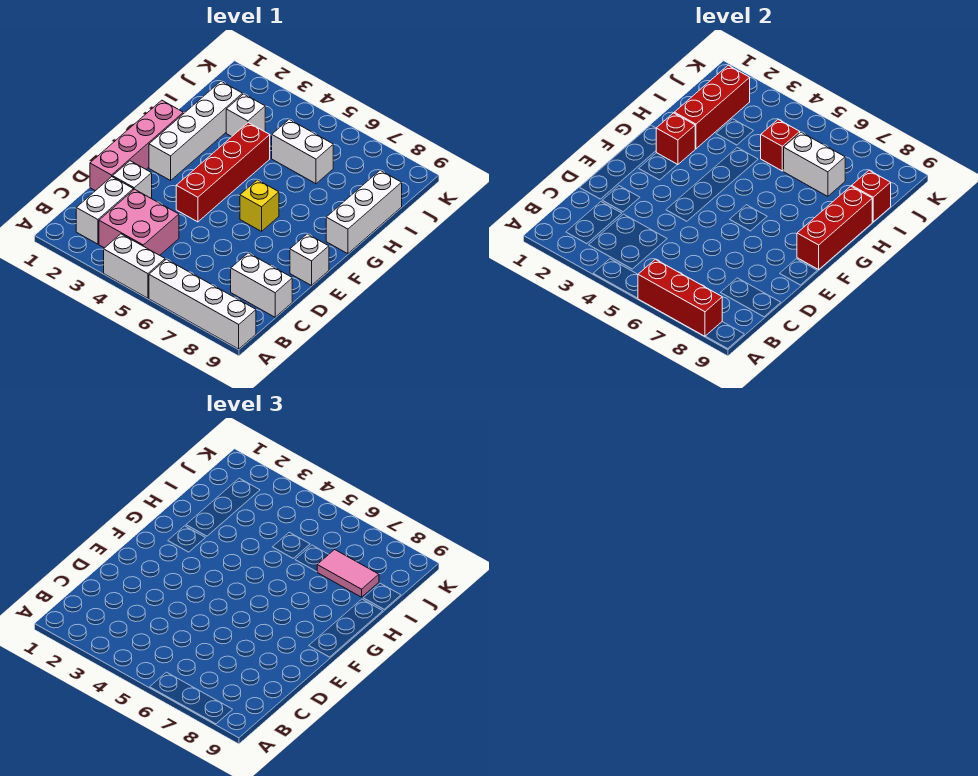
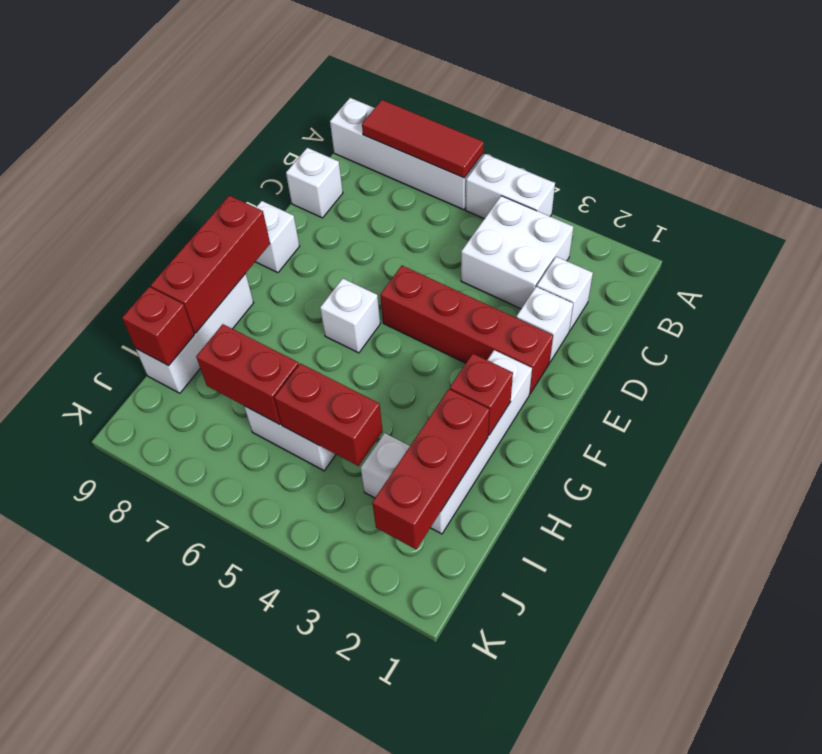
red brick A6:A8 level 2 -> red tile A6:A8 level 2
white brick B2:C2 level 1 -> white brick C2 level 1
pink brick B3:C4 level 1 -> white brick B3:C4 level 1
white brick C8:C9 level 1 -> white brick C9 level 1
pink brick D1:G1 level 1 -> none
red brick E4:H4 level 1 -> red brick E2:E5 level 1
yellow brick F6 level 1 -> white brick F6 level 1
red brick I5 level 2 -> red brick I4:I5 level 2
white brick I6:I7 level 2 -> red brick I6:I7 level 2
pink tile I7:I8 level 3 -> none

